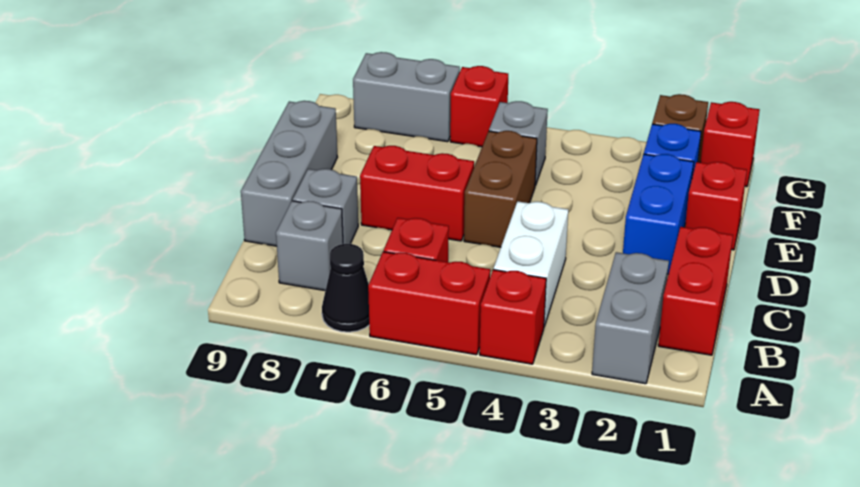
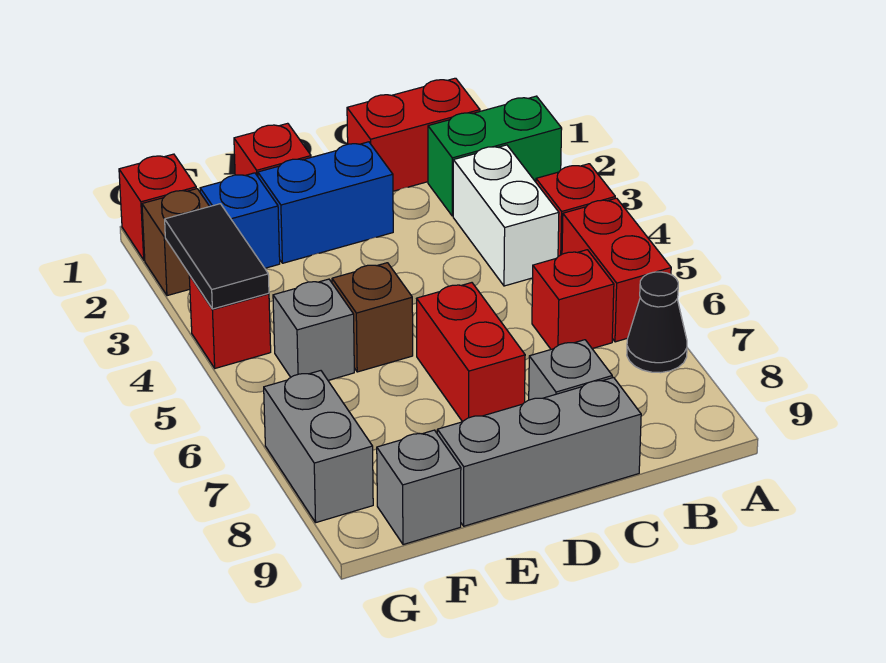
grey brick A2:B2 level 1 -> green brick A2:B2 level 1
white brick B4:C4 level 1 -> white brick B3:B4 level 1
grey brick B8 level 1 -> grey brick F9 level 1
brown brick D5:E5 level 1 -> brown brick E5 level 1
none -> black tile G3:G4 level 2
red brick G6 level 1 -> red brick G4 level 1

